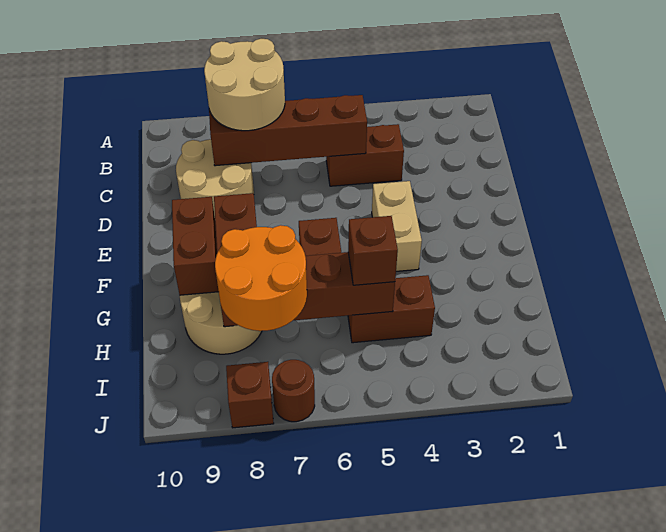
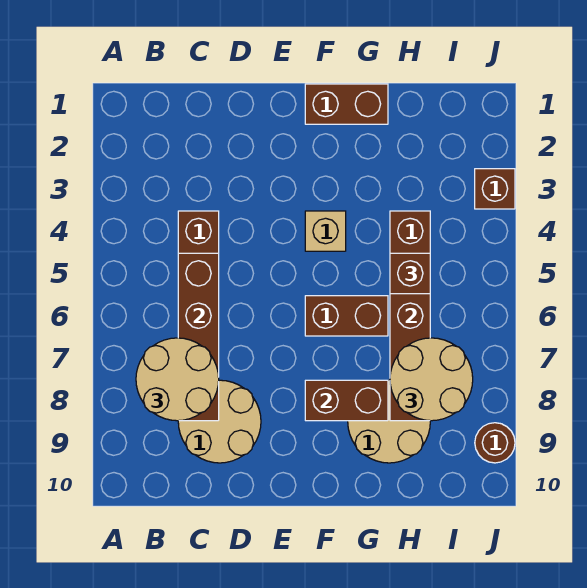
tan brick E4:F4 level 1 -> tan brick F4 level 1
brown brick F9:G9 level 2 -> brown brick F1:G1 level 1
orange round brick H7:I8 level 3 -> tan round brick H7:I8 level 3
brown round brick J7 level 1 -> brown round brick J9 level 1
brown brick J8 level 1 -> brown brick J3 level 1

